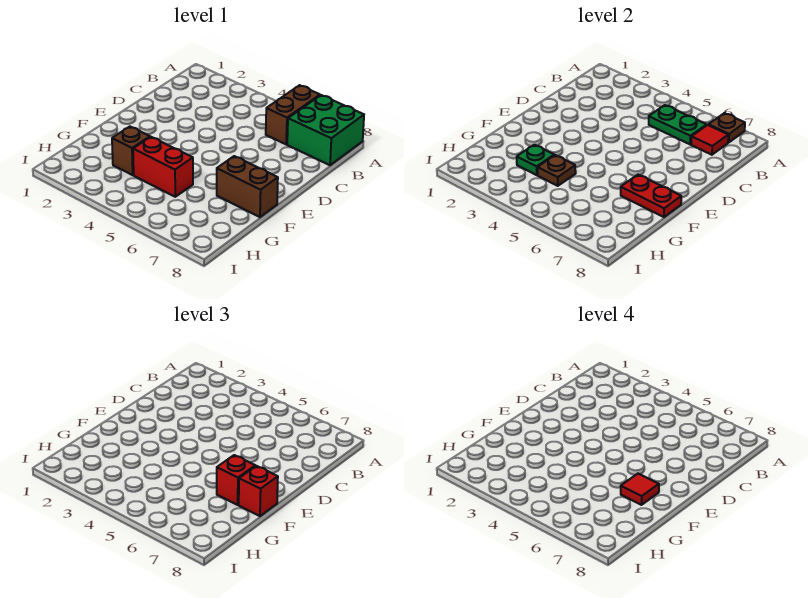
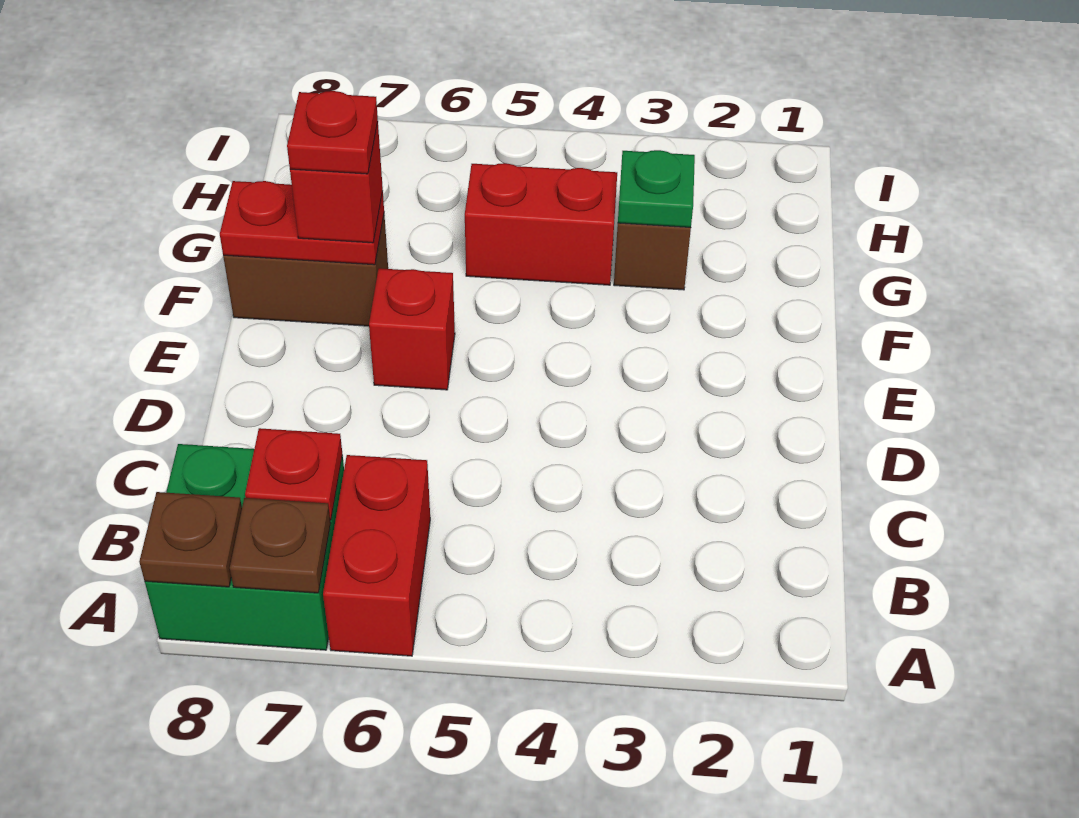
brown brick A6:B6 level 1 -> red brick A6:B6 level 1
green plate B5:B6 level 2 -> none
red tile B7 level 2 -> red plate B7 level 2
red tile F7 level 4 -> red plate F7 level 4
red brick F8 level 3 -> red brick E6 level 1
brown plate G4 level 2 -> brown plate A8 level 2

